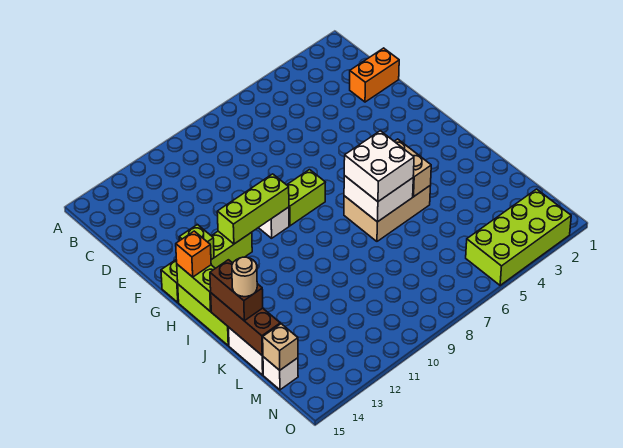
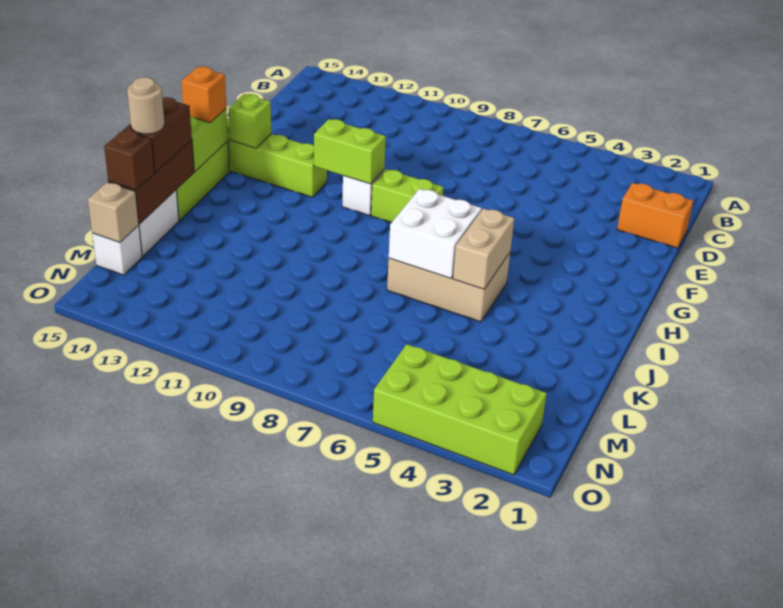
lime brick G10:G12 level 2 -> lime brick G10:G11 level 2
white brick I6:J7 level 3 -> none
none -> brown brick L15 level 3

